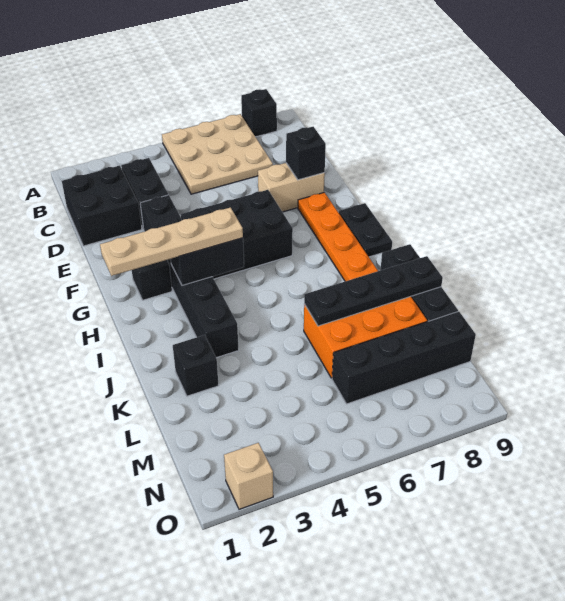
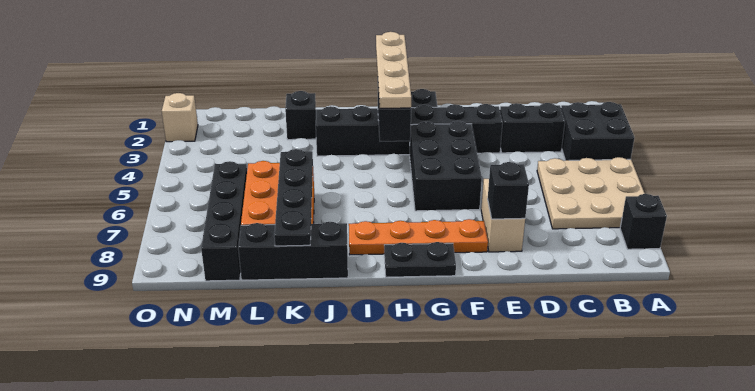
black brick C1:D2 level 1 -> black brick A3:B4 level 1

